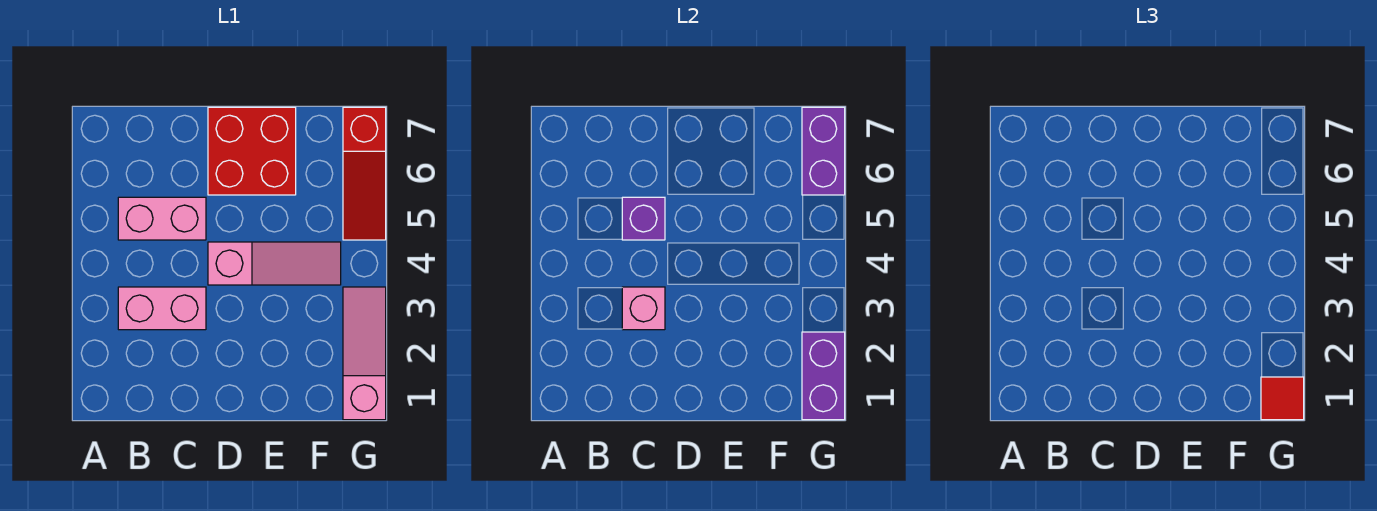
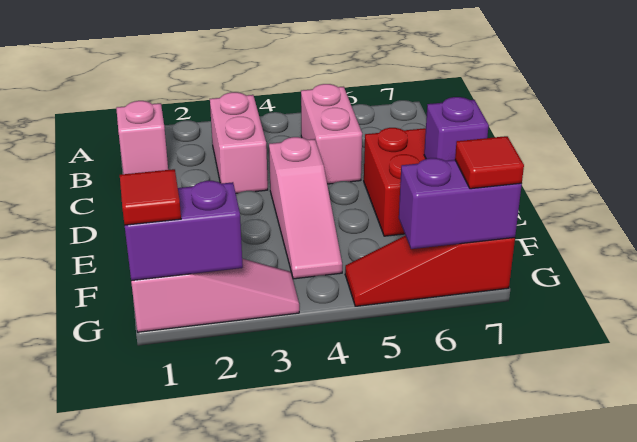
pink brick C3 level 2 -> pink brick B1 level 1
purple brick C5 level 2 -> purple brick E7 level 2
none -> red tile G7 level 3

